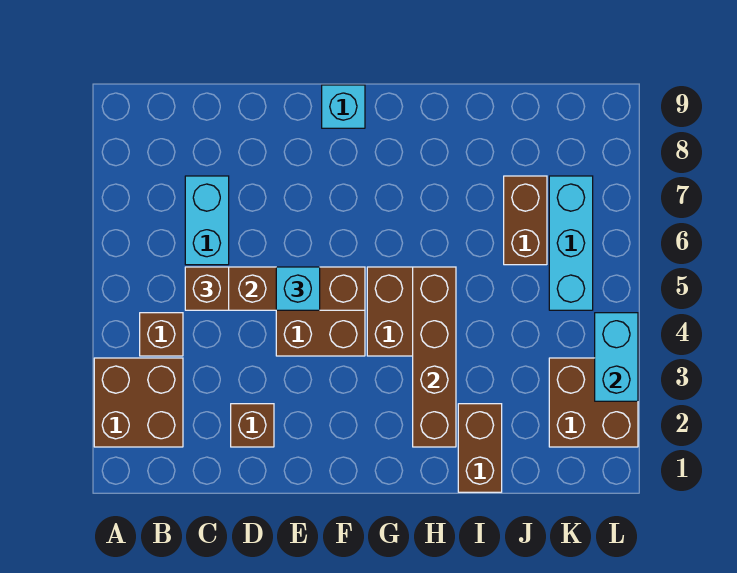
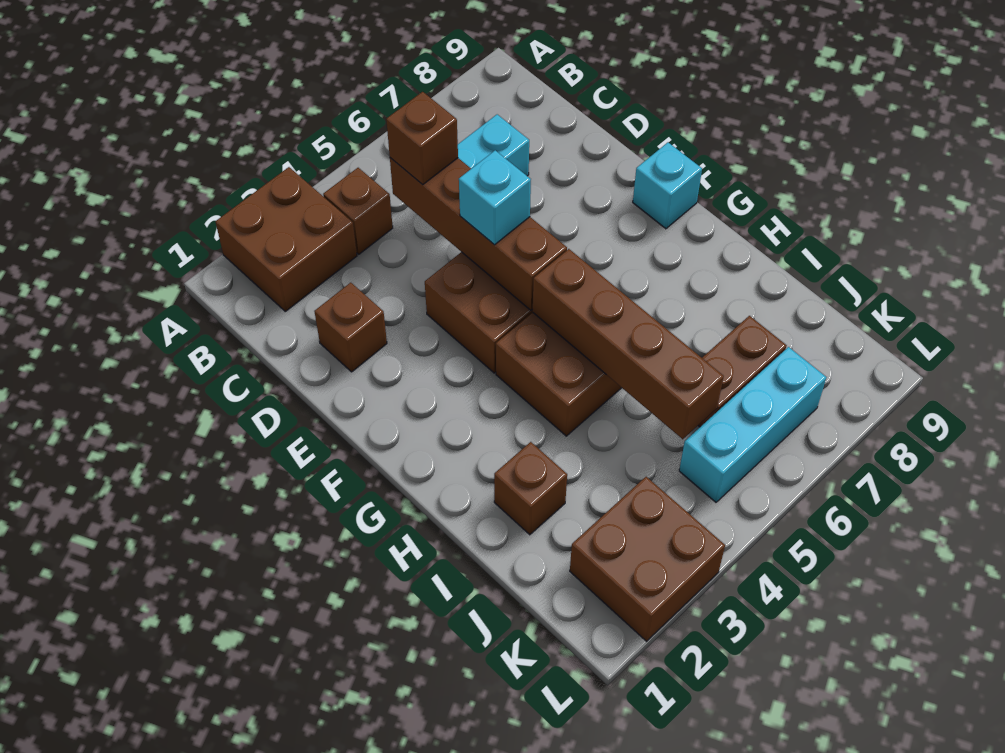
brown brick H2:H5 level 2 -> brown brick G5:J5 level 2
brown brick I1:I2 level 1 -> brown brick I2 level 1
cyan brick L3:L4 level 2 -> none

